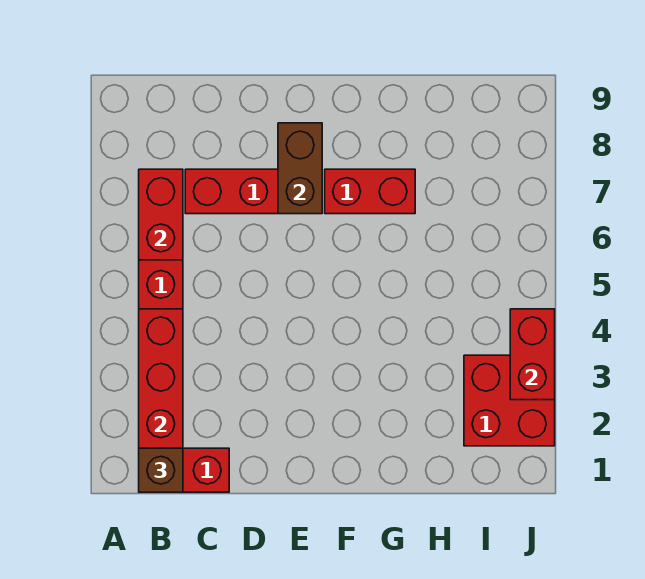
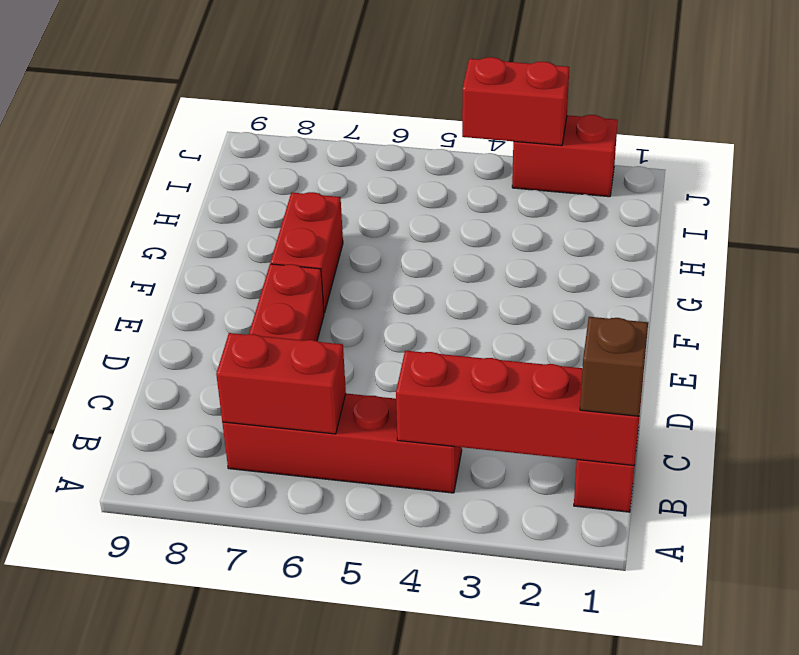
brown brick E7:E8 level 2 -> none
red brick I2:J3 level 1 -> red brick J2:J3 level 1

